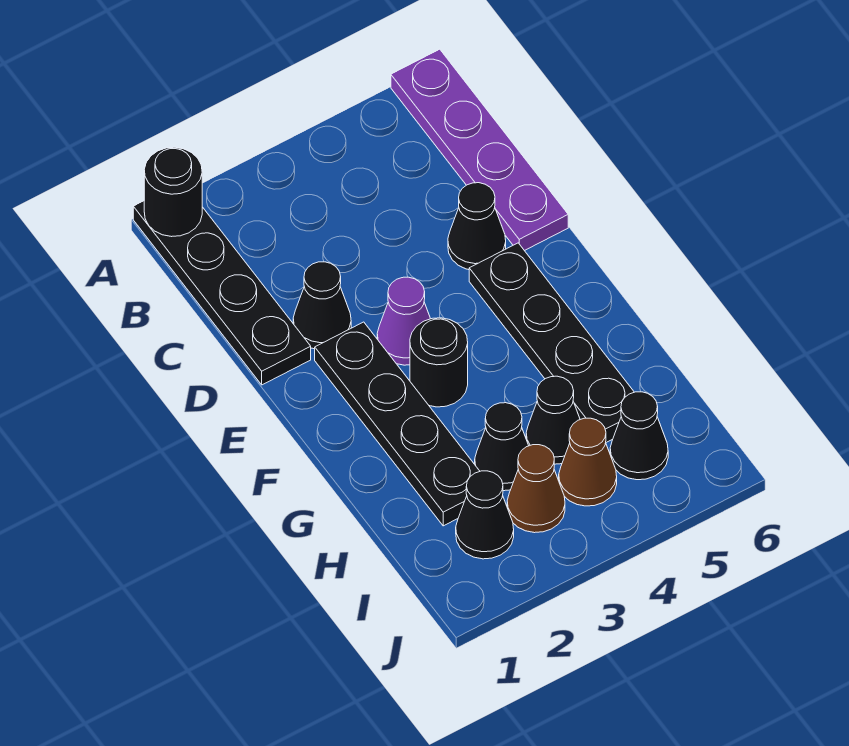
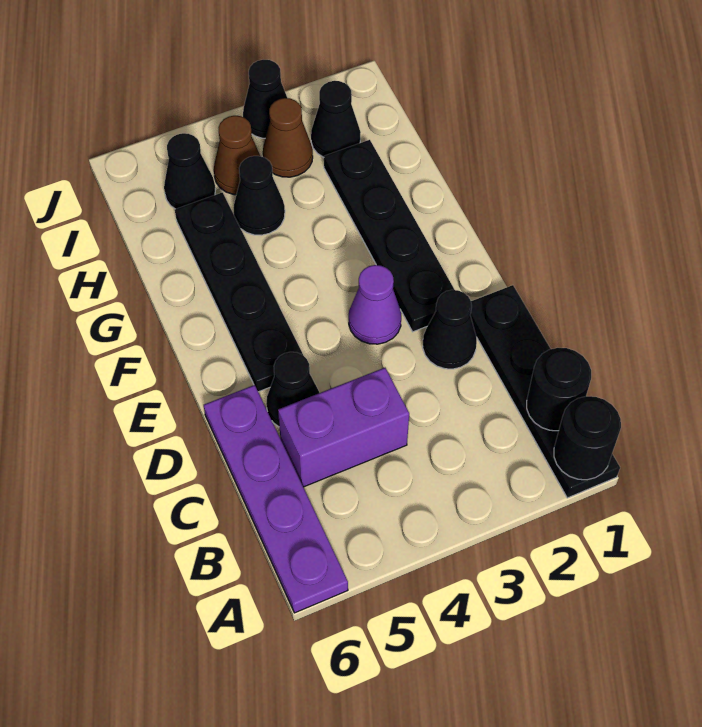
none -> purple brick C4:C5 level 1
black round brick F3 level 1 -> black round brick B1 level 2
black cone H3 level 1 -> black cone J3 level 1

